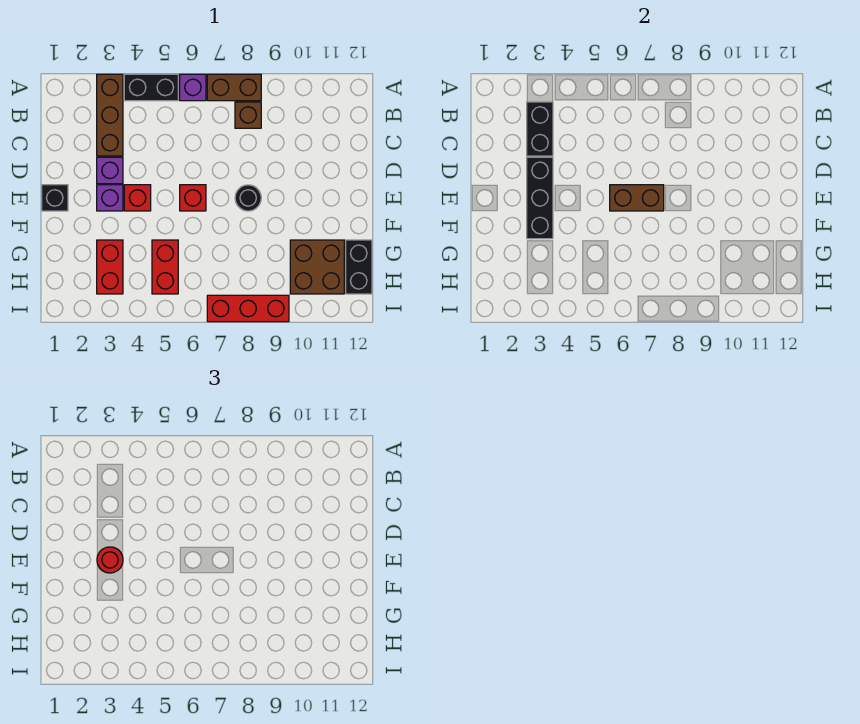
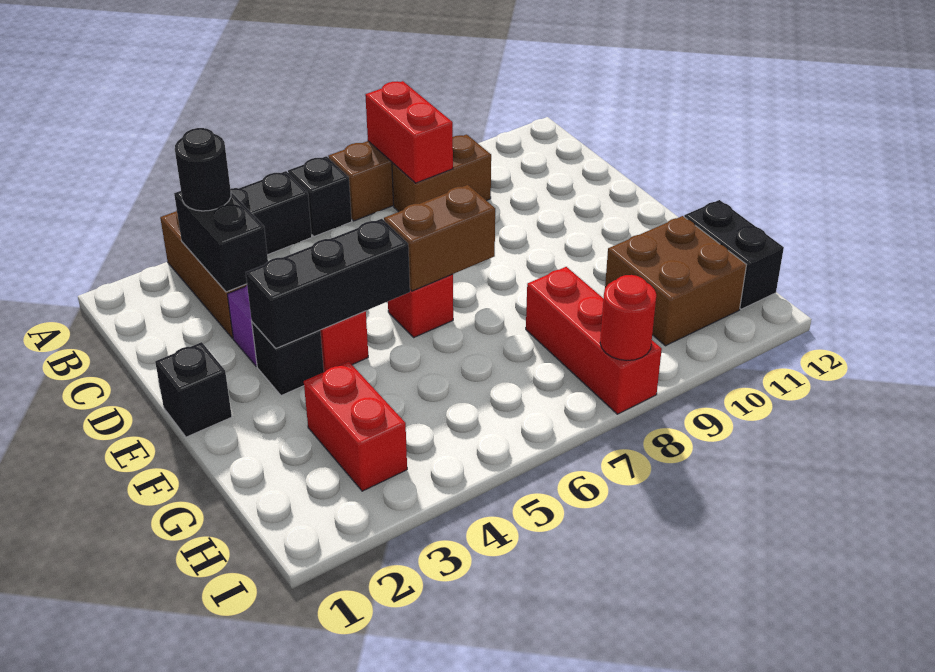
purple brick A6 level 1 -> black brick A6 level 1
brown brick B8 level 1 -> brown brick B8:B9 level 1
black brick D3:F3 level 2 -> black brick E3:E5 level 2
purple brick E3 level 1 -> black brick E3 level 1
red round brick E3 level 3 -> red round brick I8 level 2
black round brick E8 level 1 -> black round brick B3 level 3
red brick G5:H5 level 1 -> red brick A8:B8 level 2
red brick I7:I9 level 1 -> red brick G8:I8 level 1

